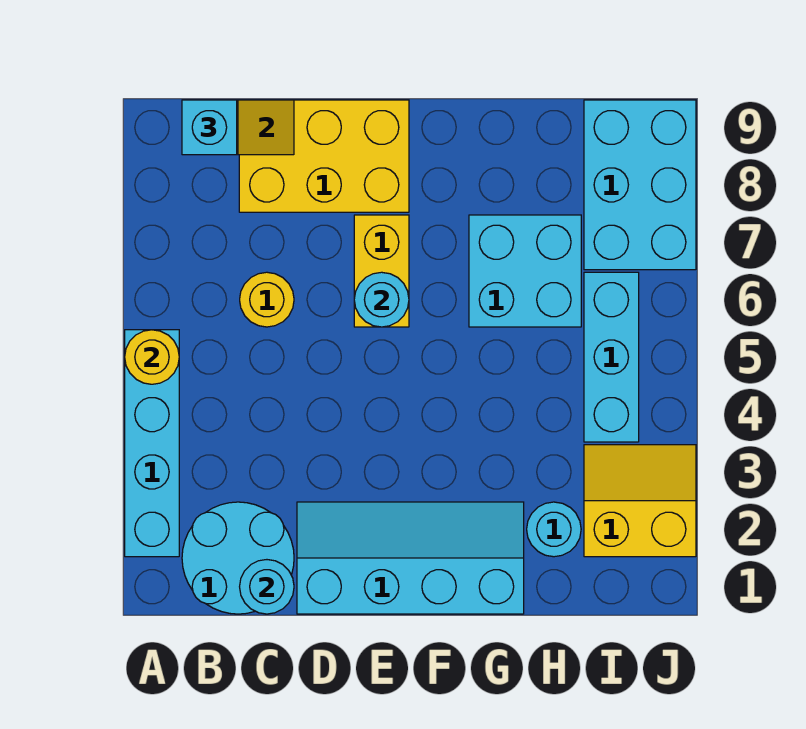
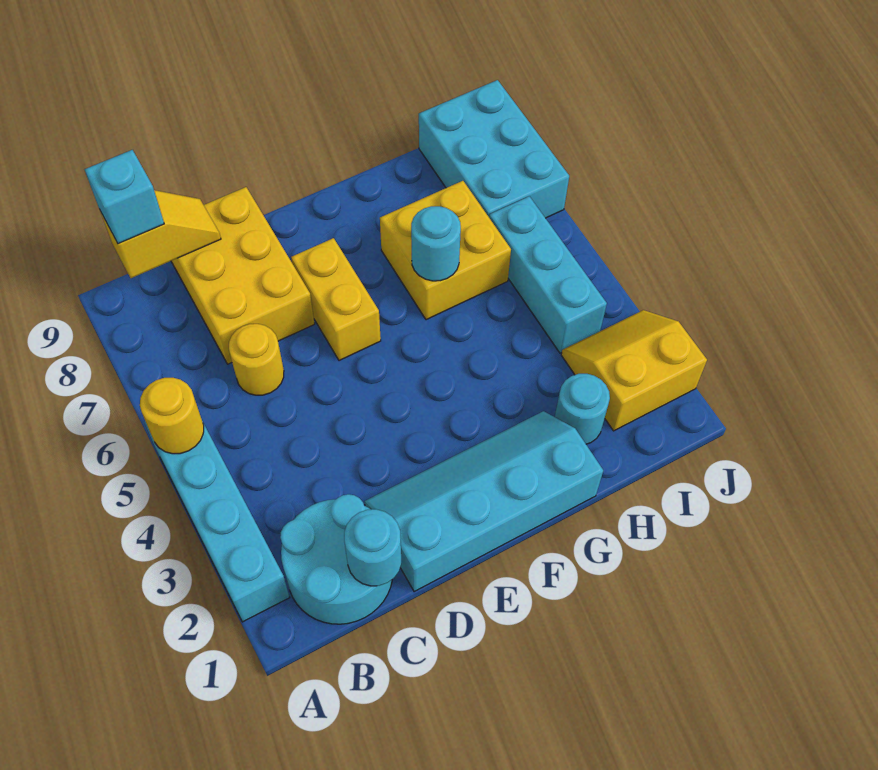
yellow brick C8:E9 level 1 -> yellow brick C7:D9 level 1
cyan round brick E6 level 2 -> cyan round brick G6 level 2
cyan brick G6:H7 level 1 -> yellow brick G6:H7 level 1

